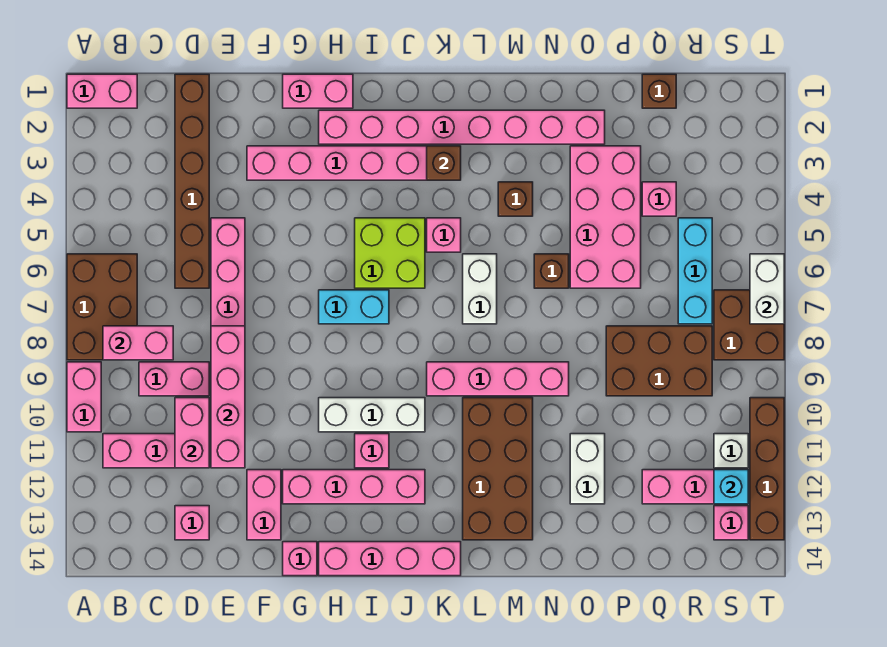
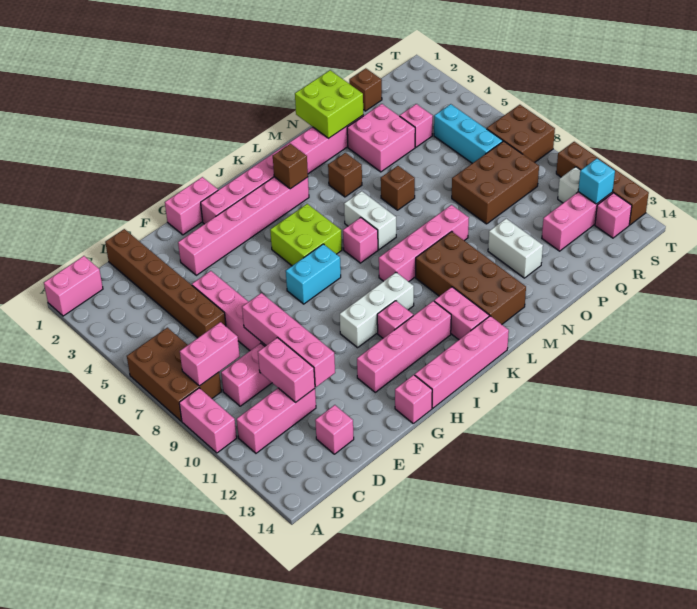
pink brick F12:F13 level 1 -> pink brick K12:K13 level 1
pink brick K5 level 1 -> pink brick K7 level 1
none -> lime brick N1:O2 level 2
pink brick O3:P6 level 1 -> pink brick O3:P4 level 1
white brick T6:T7 level 2 -> none

